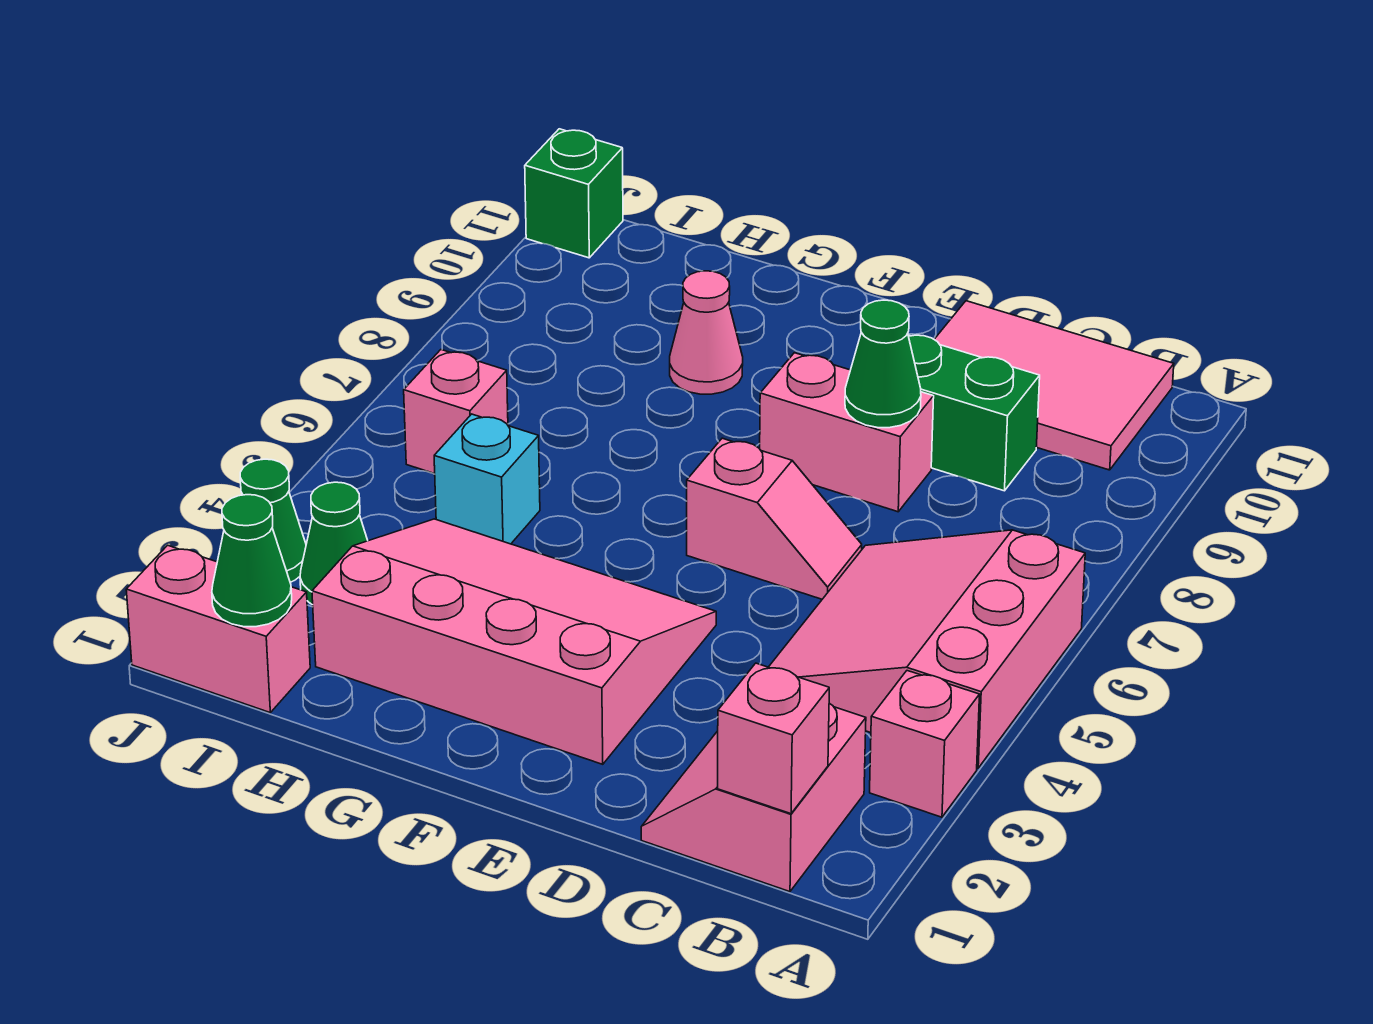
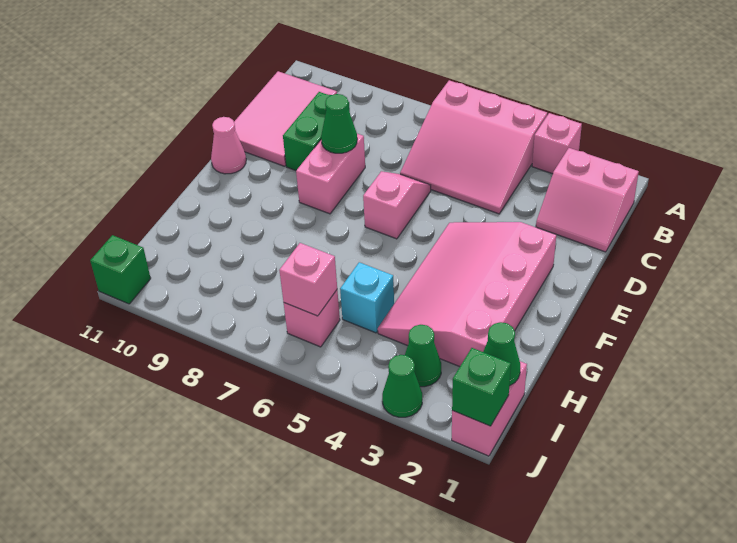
pink brick B1 level 2 -> pink brick I6 level 2
pink cone G9 level 1 -> pink cone E11 level 1
none -> green brick J1 level 2

